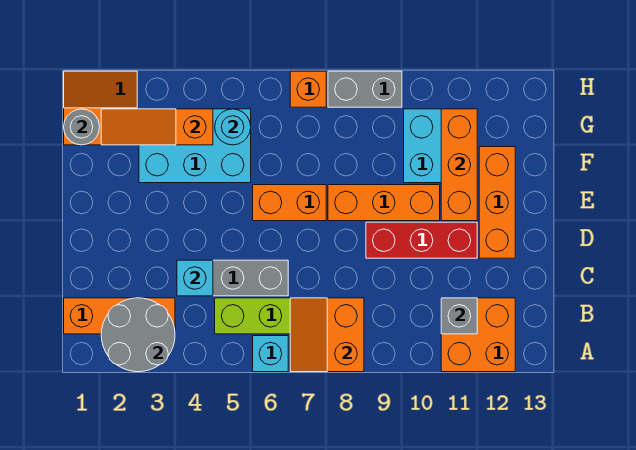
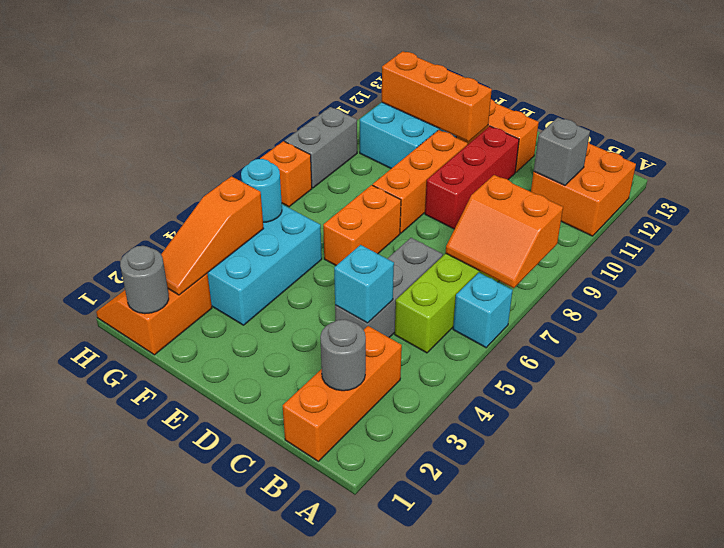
grey round brick A2:B3 level 2 -> grey round brick B2 level 2

